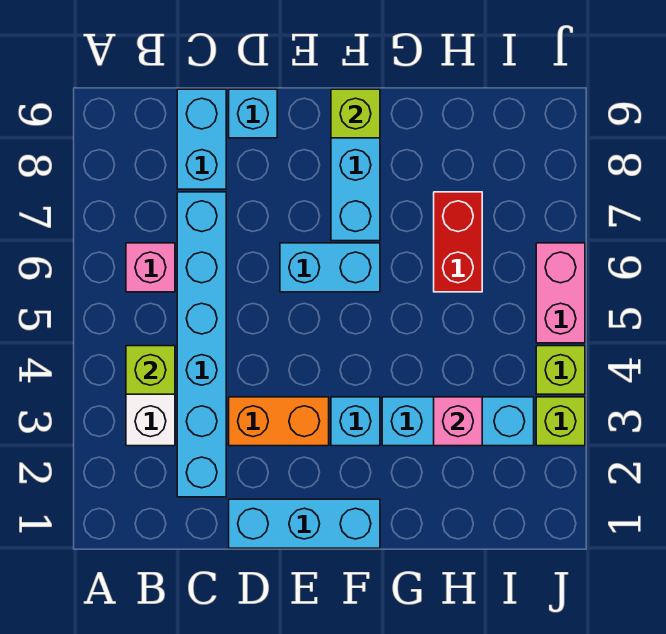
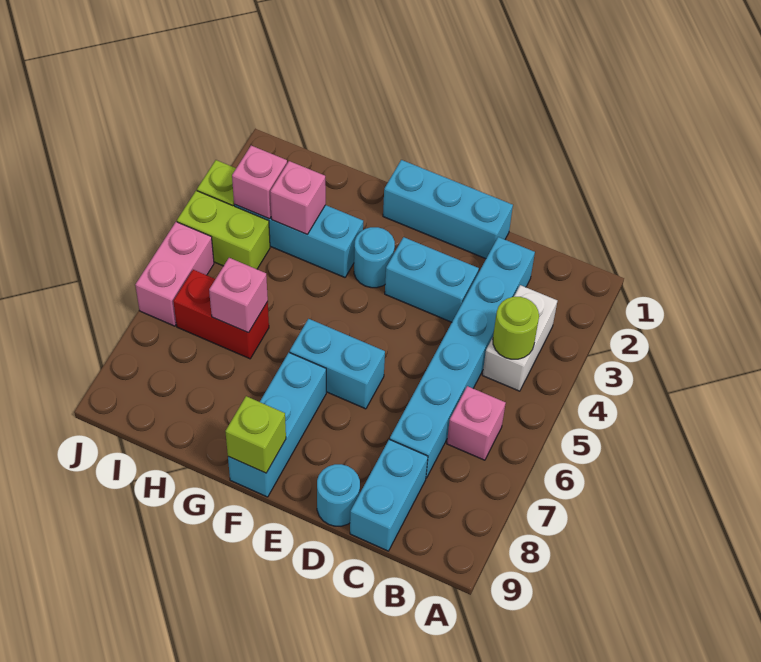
lime brick B4 level 2 -> lime round brick B4 level 2
orange brick D3:E3 level 1 -> cyan brick D3:E3 level 1
cyan brick D9 level 1 -> cyan round brick D9 level 1
cyan brick F3 level 1 -> cyan round brick F3 level 1
red brick H6:H7 level 1 -> red brick H6:I6 level 1
none -> pink brick H6 level 2
none -> pink brick I3 level 2
lime brick J4 level 1 -> lime brick I4:J4 level 1

